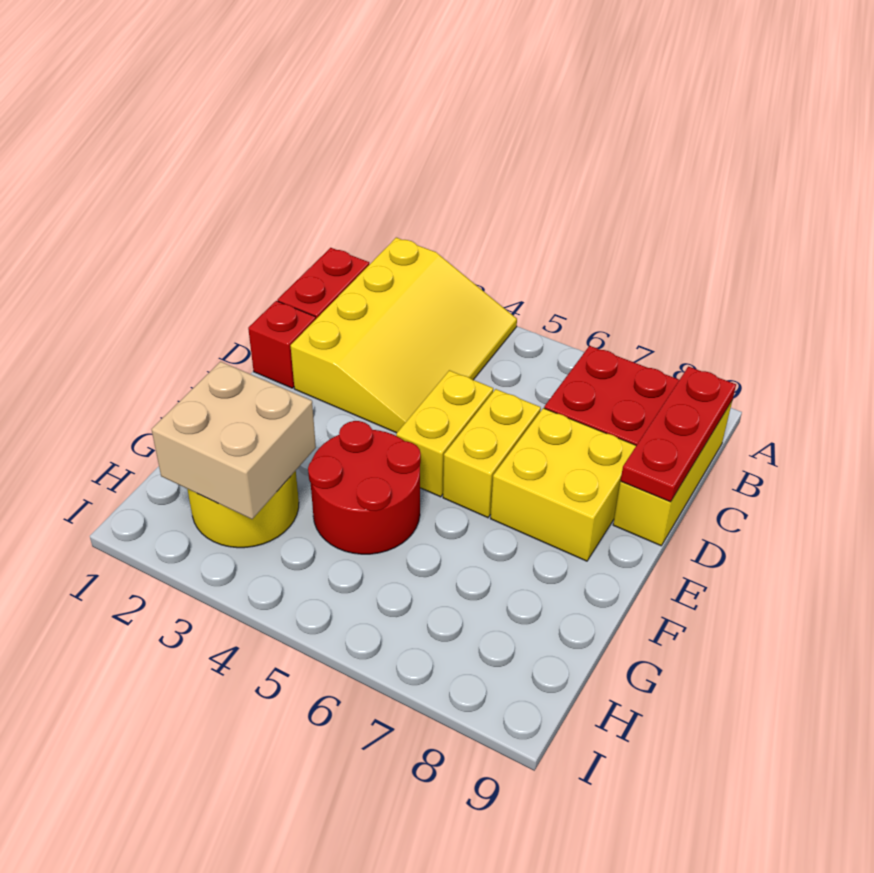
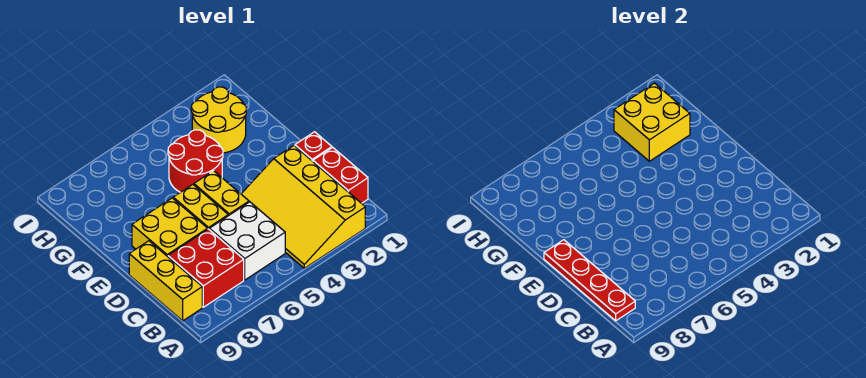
none -> white brick B5:C6 level 1
red plate B9:D9 level 2 -> red plate B9:E9 level 2
tan brick G2:H3 level 2 -> yellow brick G2:H3 level 2

